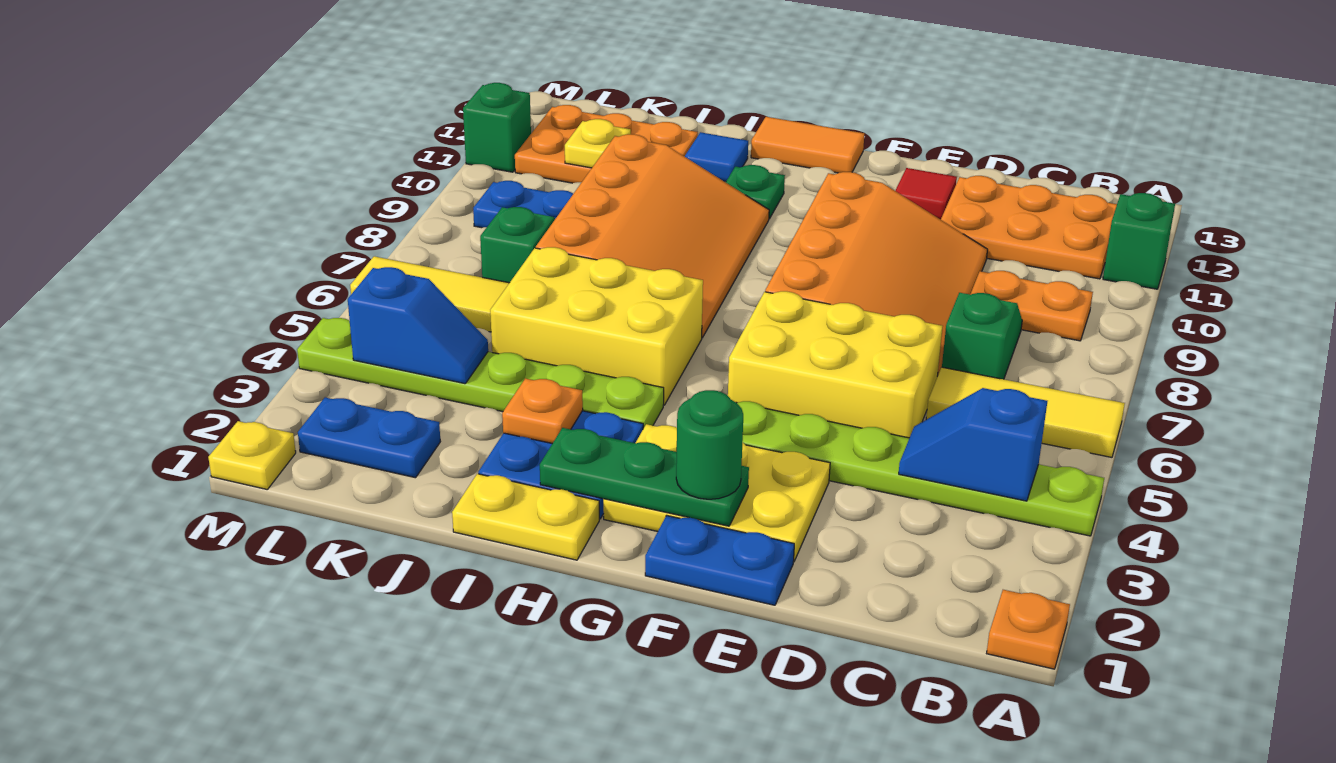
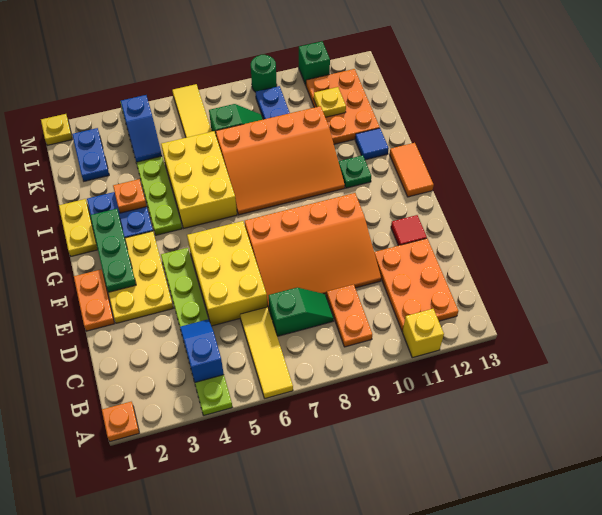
green brick A11 level 1 -> yellow brick A11 level 1
blue plate E1:F1 level 1 -> orange plate E1:F1 level 1
green round brick F2 level 3 -> green round brick M9 level 1

